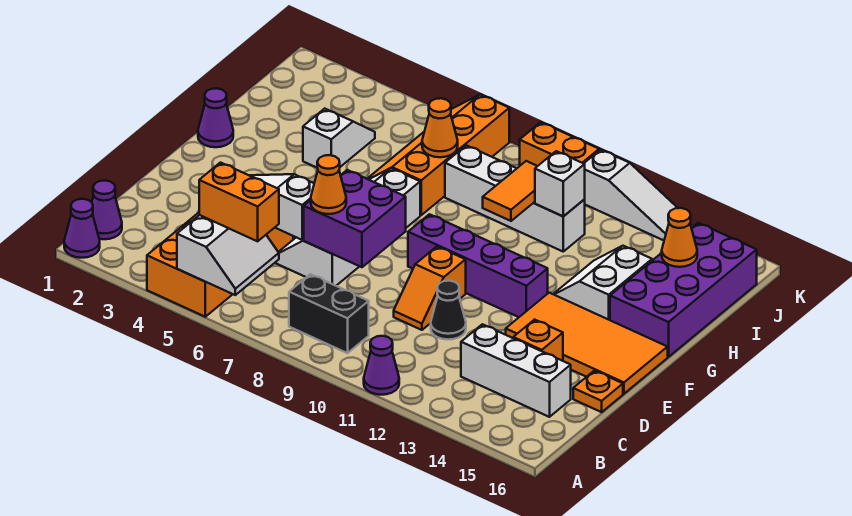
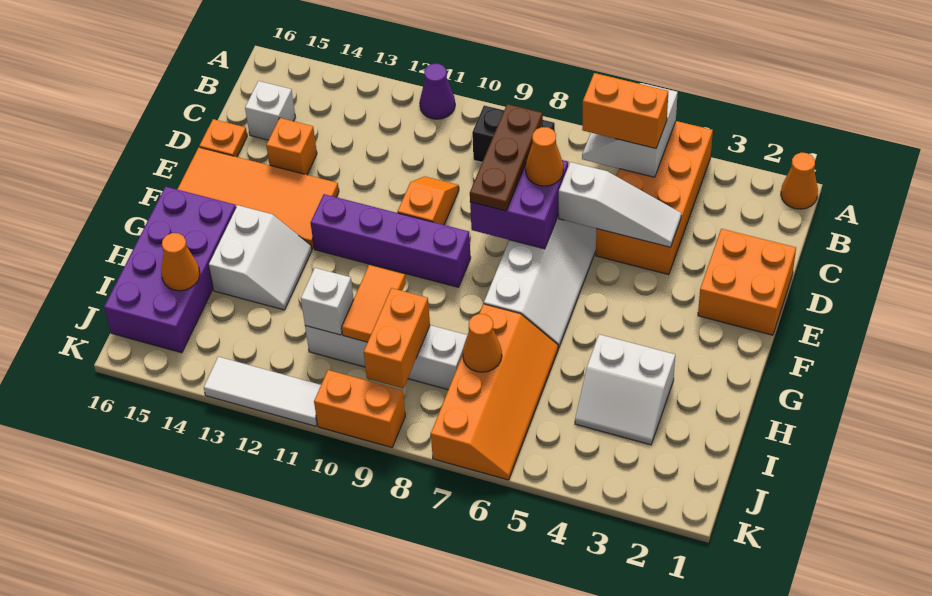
purple cone A1 level 1 -> orange cone A1 level 1
purple cone B1 level 1 -> none
none -> brown plate C8:E8 level 3
white brick C13:C15 level 1 -> white brick C15 level 1
none -> orange brick D1:E2 level 1
black cone D11 level 1 -> none
purple cone G1 level 1 -> none
white slope H4:I4 level 1 top H -> white slope H3:I4 level 1 top H
none -> orange brick I9:J9 level 2
white slope K11:K13 level 1 top 11 -> white tile K11:K13 level 1

